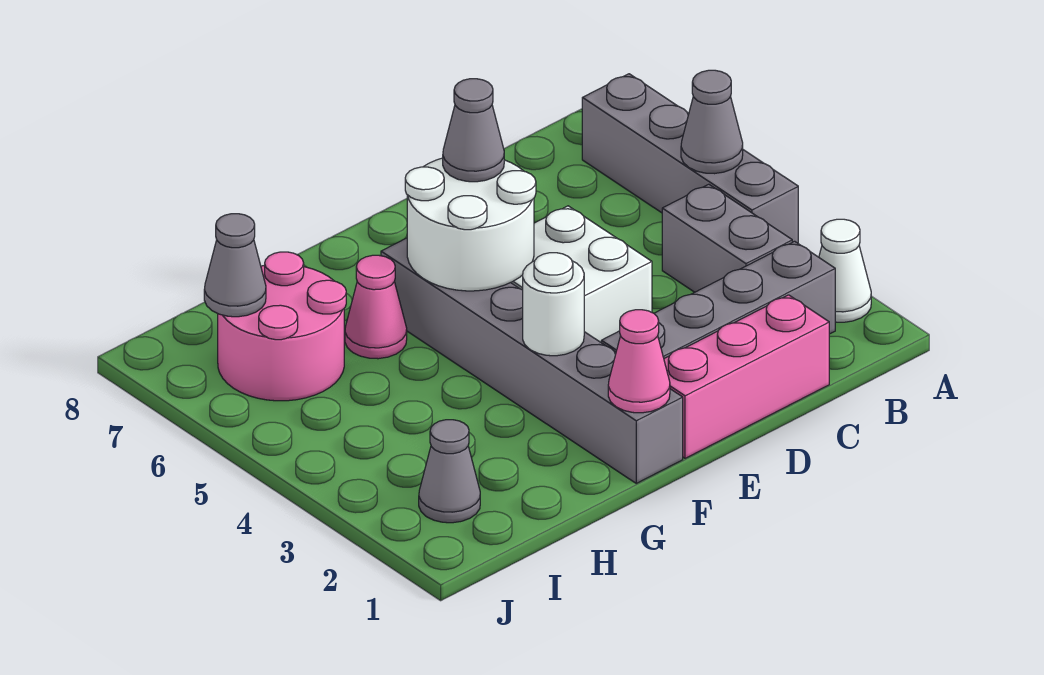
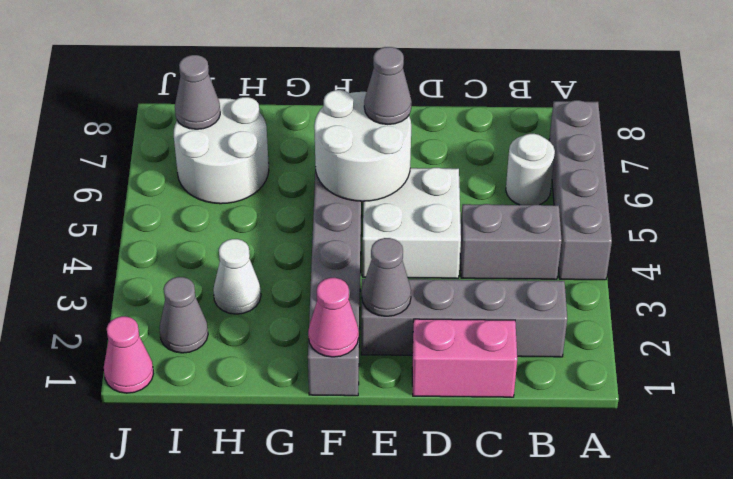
white cone A2 level 1 -> white cone H3 level 1
grey cone A5 level 2 -> grey cone E2 level 2
grey brick B3:B4 level 1 -> grey brick B4:C4 level 1
pink brick C1:E1 level 1 -> pink brick C1:D1 level 1
white round brick F3 level 2 -> white round brick B6 level 1
pink cone G6 level 1 -> pink cone J1 level 1
pink round brick H6:I7 level 1 -> white round brick H6:I7 level 1

